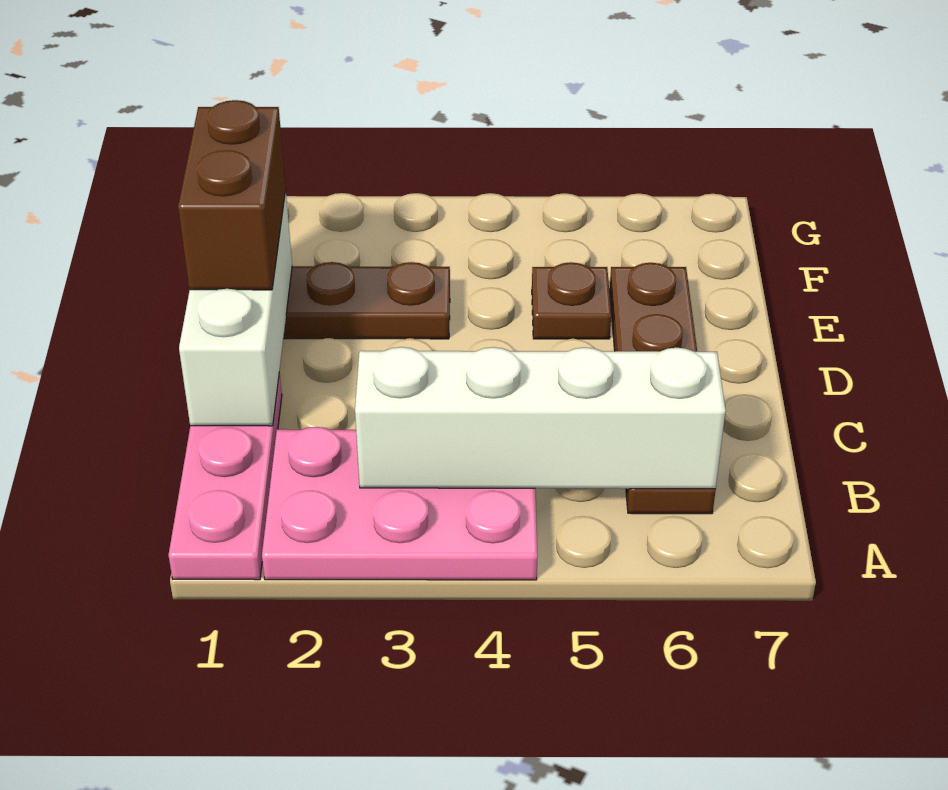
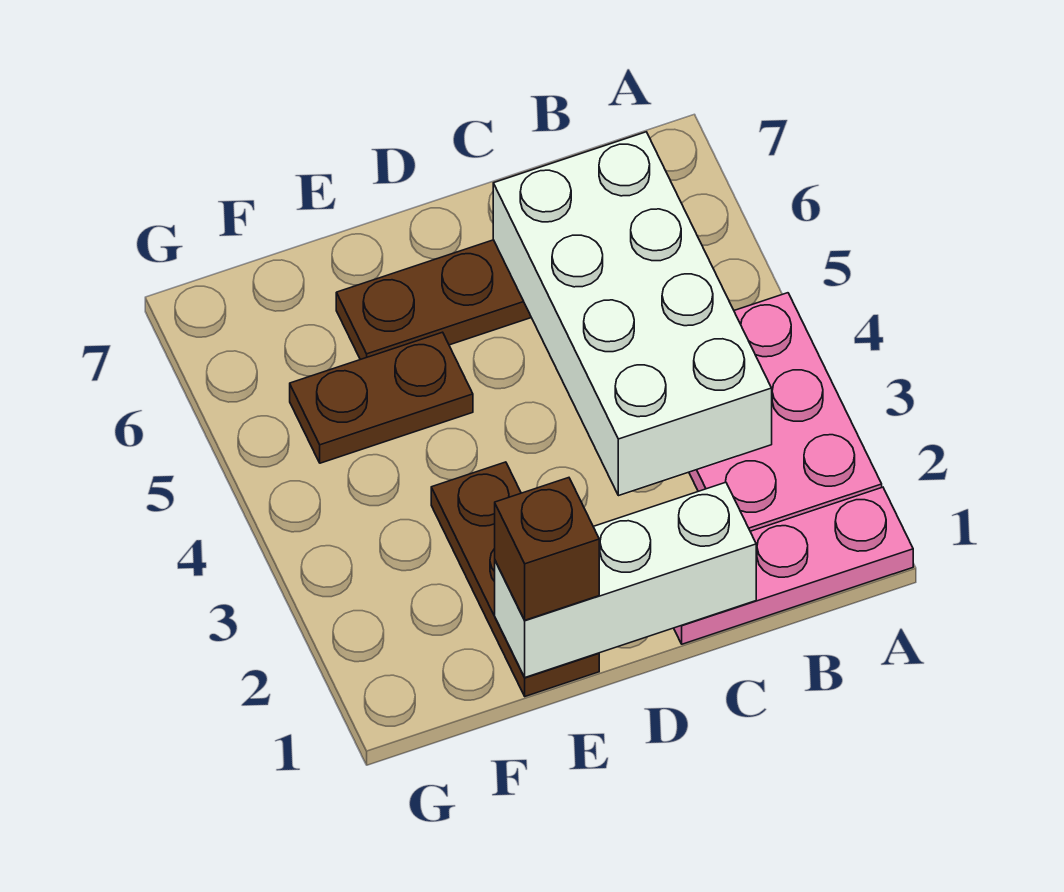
white brick B3:B6 level 2 -> white brick B3:C6 level 2
brown brick D1:E1 level 3 -> brown brick E1 level 3
brown plate E5 level 1 -> brown plate E5:F5 level 1

